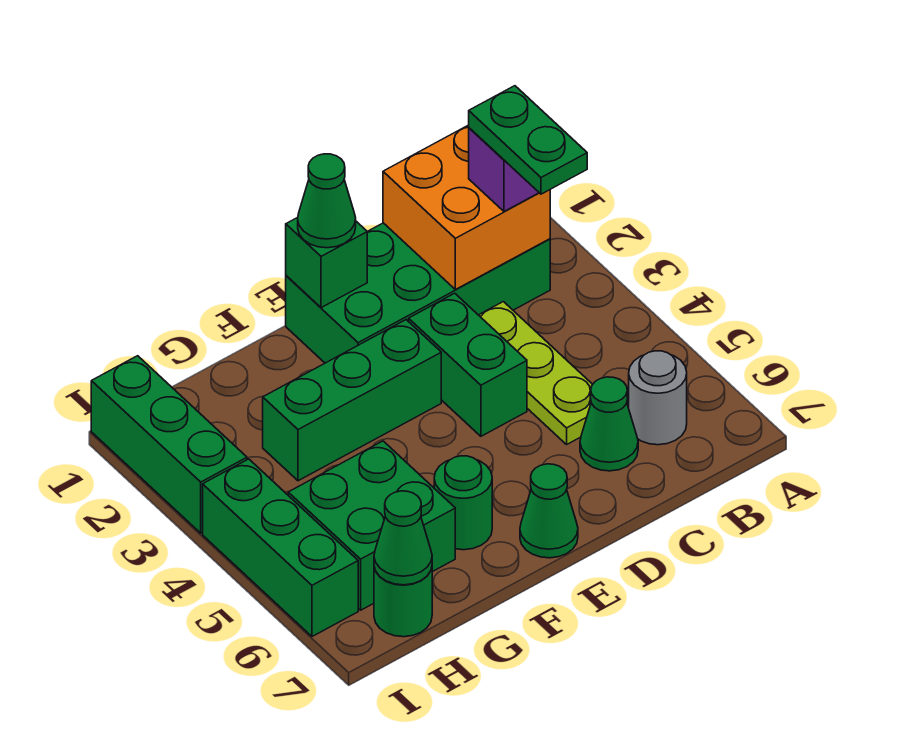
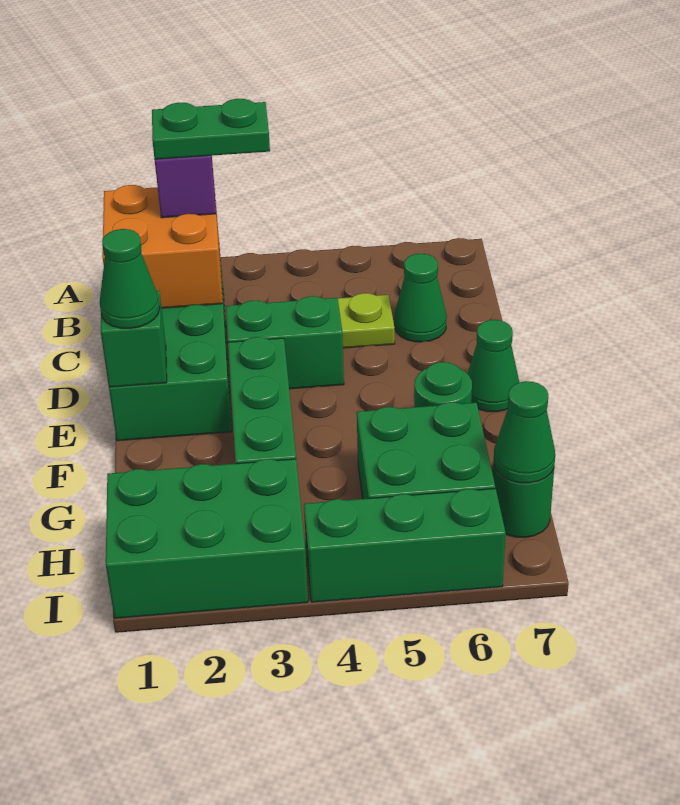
grey round brick B6 level 1 -> none
green brick I1:I3 level 1 -> green brick H1:I3 level 1

